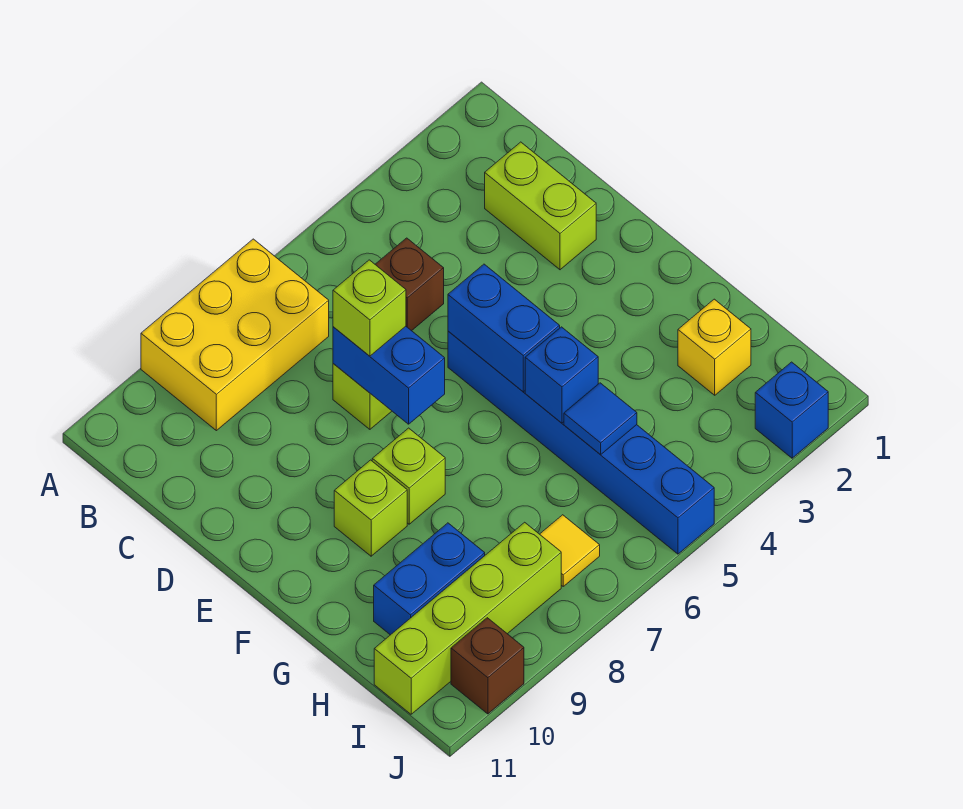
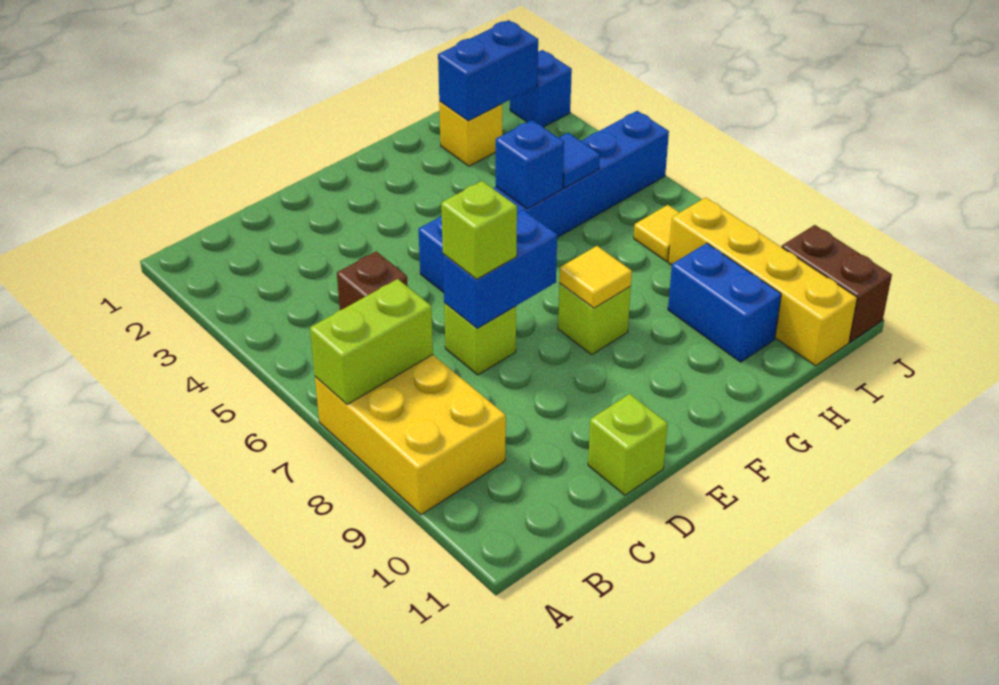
lime brick C2:D2 level 1 -> lime brick A7:B7 level 2
blue brick E5:F5 level 2 -> blue brick H2:I2 level 2
none -> yellow tile F8 level 2
lime brick F9 level 1 -> lime brick D11 level 1
lime brick I8:I11 level 1 -> yellow brick I8:I11 level 1
brown brick J10 level 1 -> brown brick J10:J11 level 1

